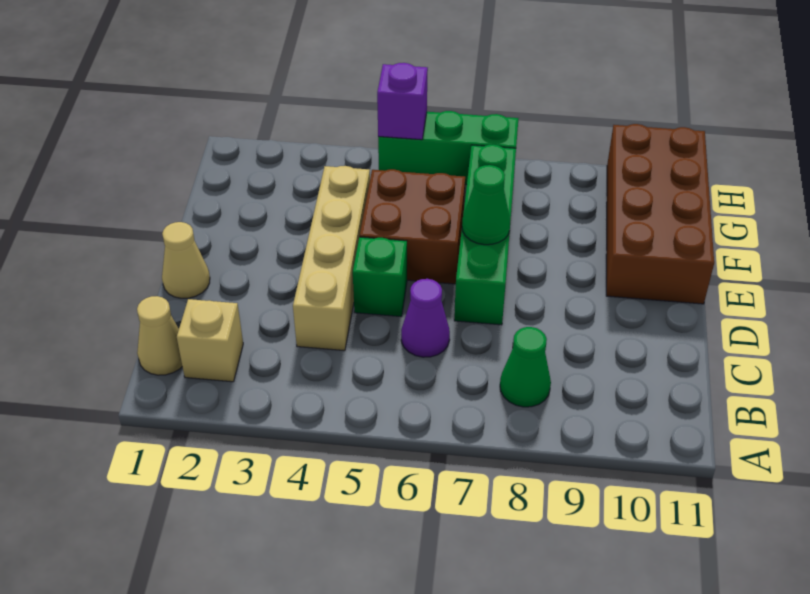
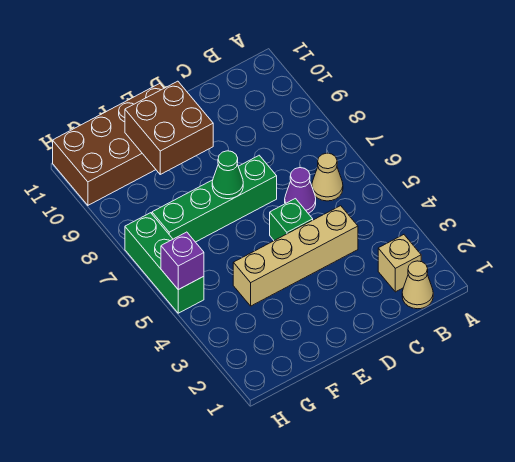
green cone B8 level 1 -> none
tan cone D1 level 1 -> tan cone B6 level 1
brown brick E5:F6 level 1 -> brown brick E9:F10 level 2

